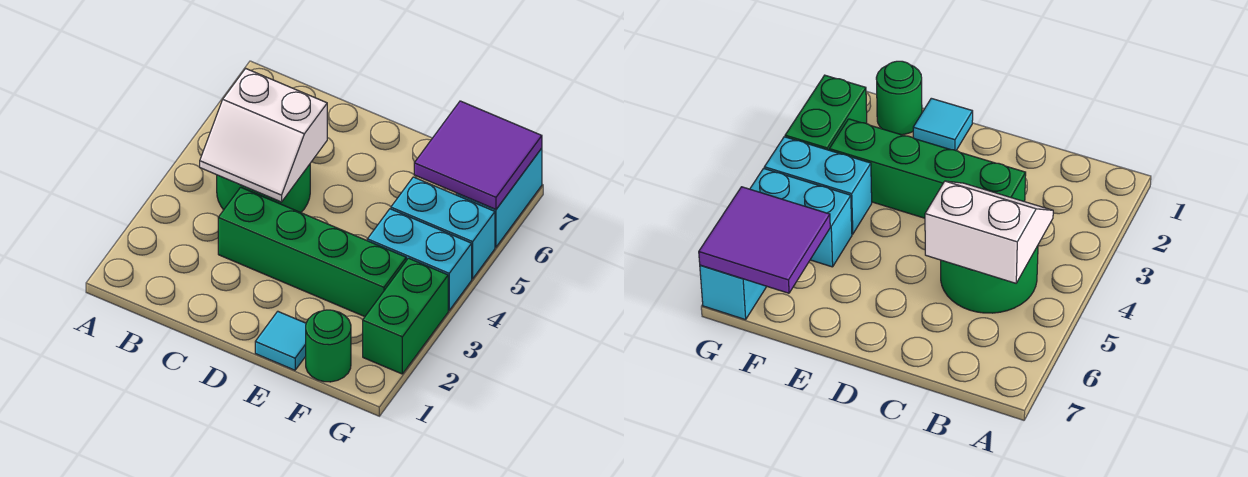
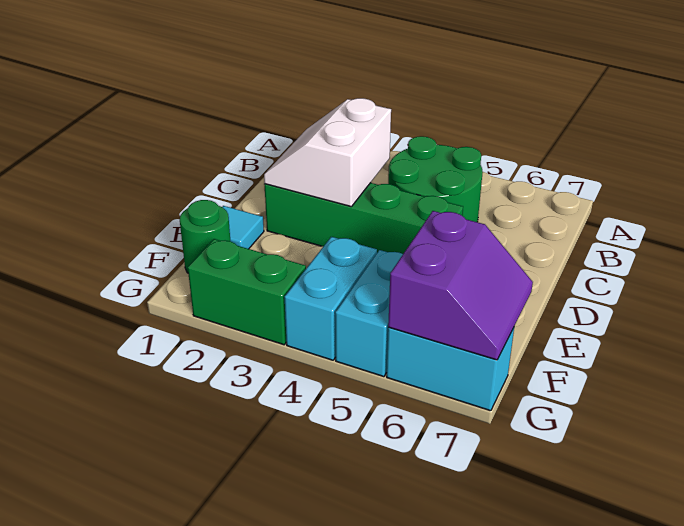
white slope B4:C5 level 2 top 5 -> white slope C2:D3 level 2 top 3
green brick C3:F3 level 1 -> green brick D2:D5 level 1
purple tile F6:G7 level 2 -> purple slope F6:G7 level 2 top 6

